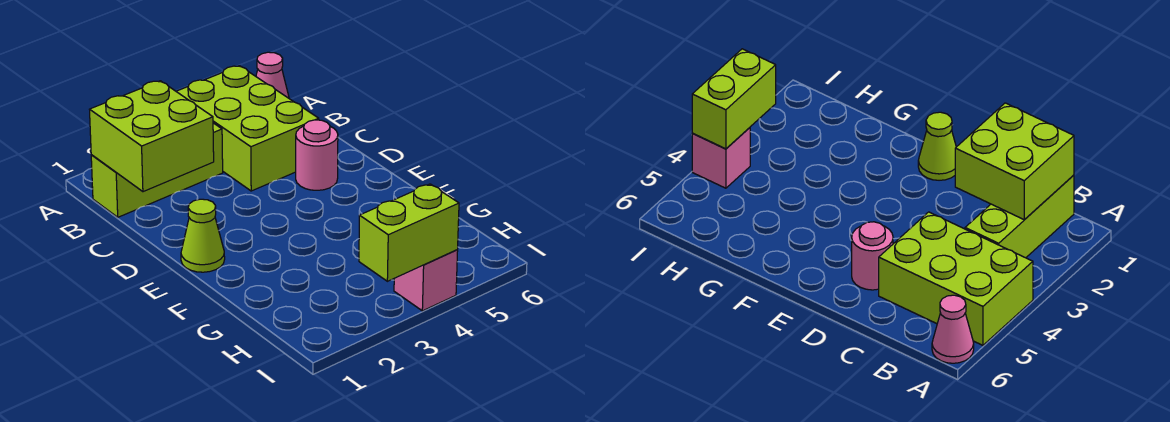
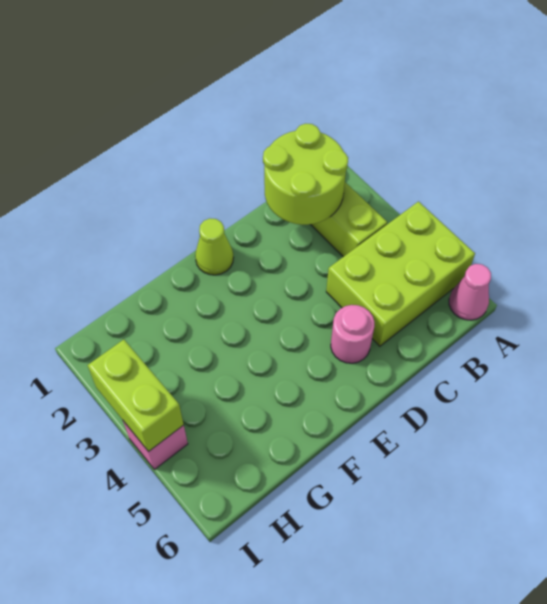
lime brick B1:C2 level 2 -> lime round brick B1:C2 level 2

